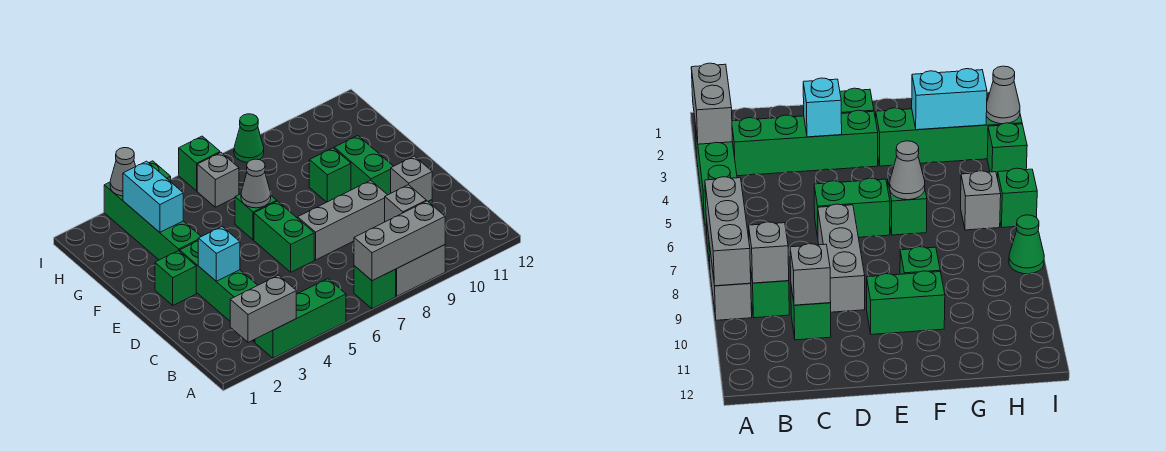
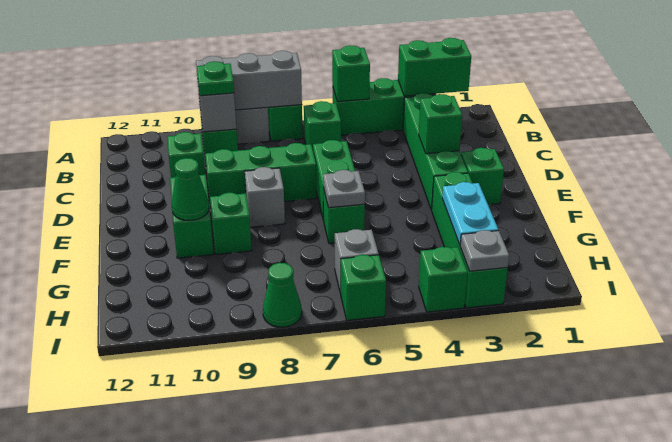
grey brick A2:A3 level 2 -> green brick A2:A3 level 2
none -> green brick A5 level 2
none -> green brick B6 level 1
none -> green plate B9 level 3
grey brick C10 level 2 -> grey brick E8 level 1
cyan brick D3 level 2 -> green brick D3 level 2
grey brick D7:D9 level 1 -> green brick D7:D9 level 1
grey cone F6 level 2 -> grey plate F6 level 2
none -> green cone F10 level 2
cyan brick G3:H3 level 2 -> cyan plate G3:H3 level 2
grey cone I3 level 2 -> grey plate I3 level 2

